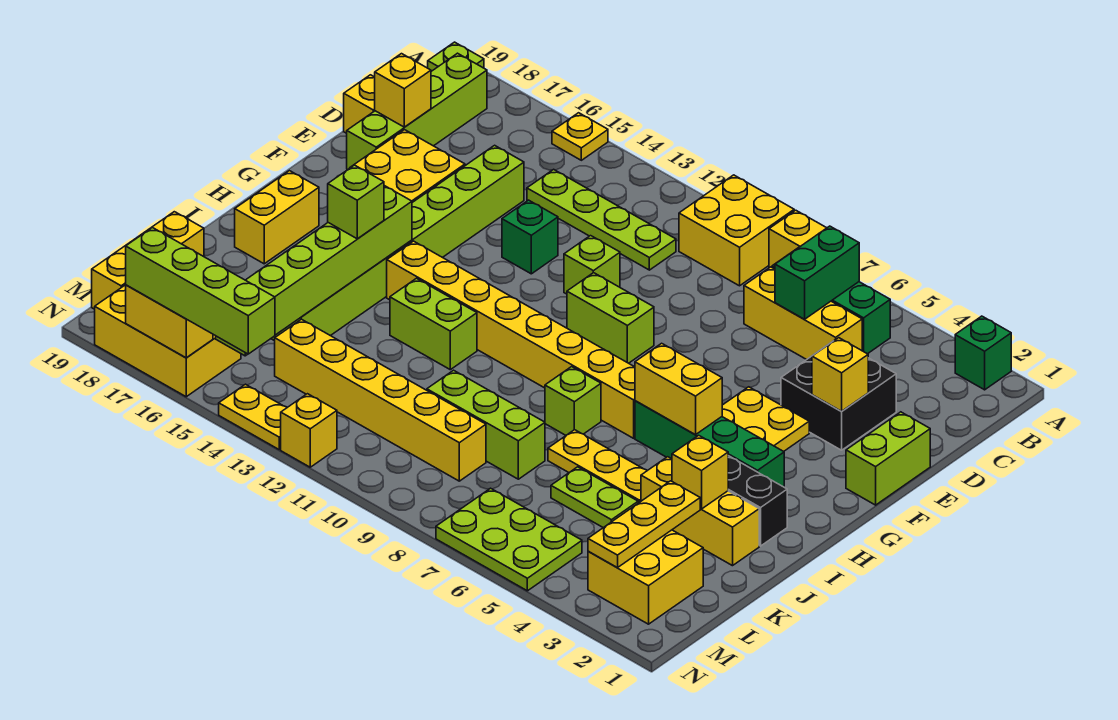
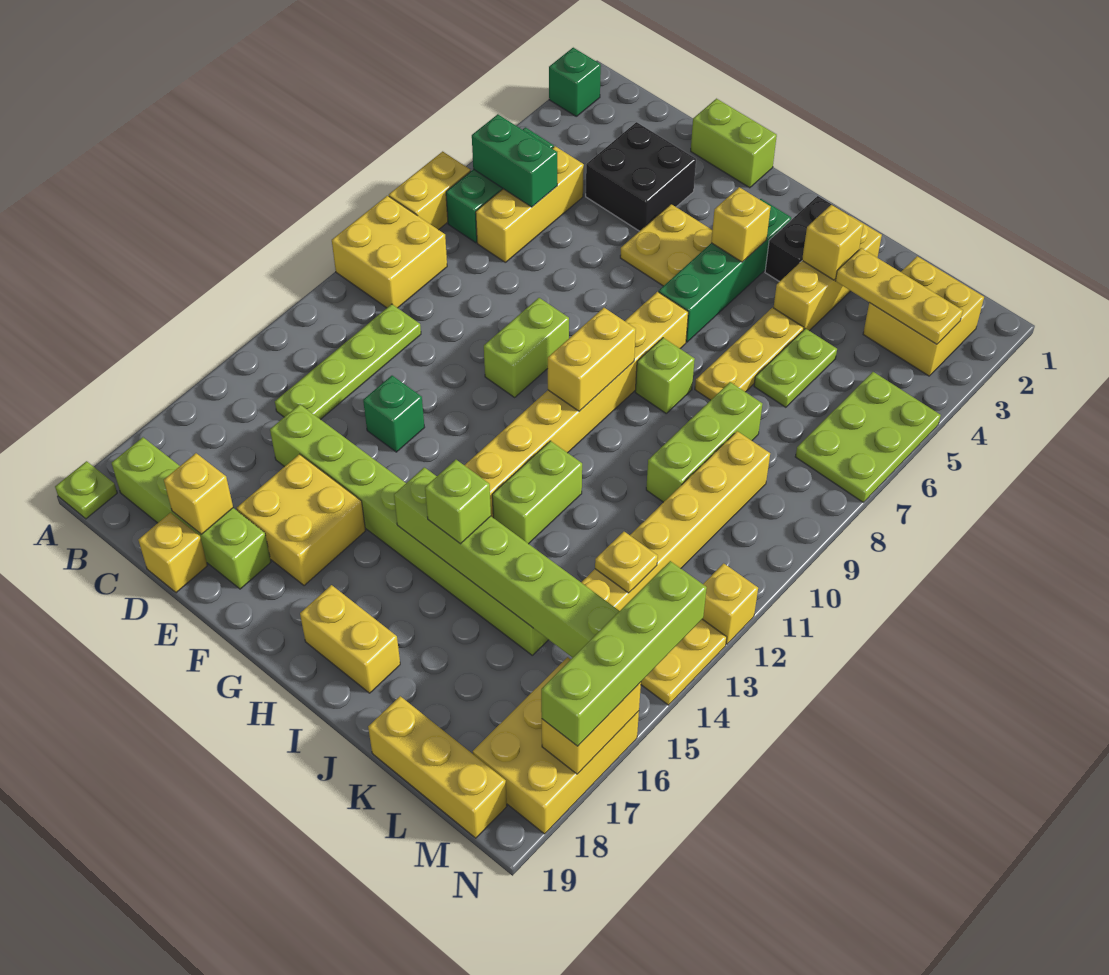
yellow plate A15 level 1 -> yellow plate L13 level 2
yellow brick E3 level 2 -> yellow brick H4 level 2
lime brick E11 level 1 -> none
yellow brick H5:H6 level 2 -> yellow brick H9:H10 level 2

